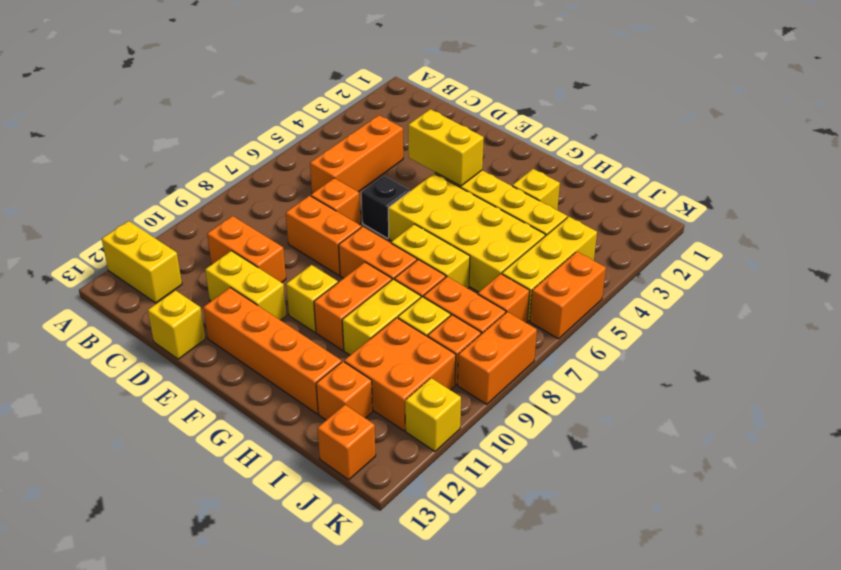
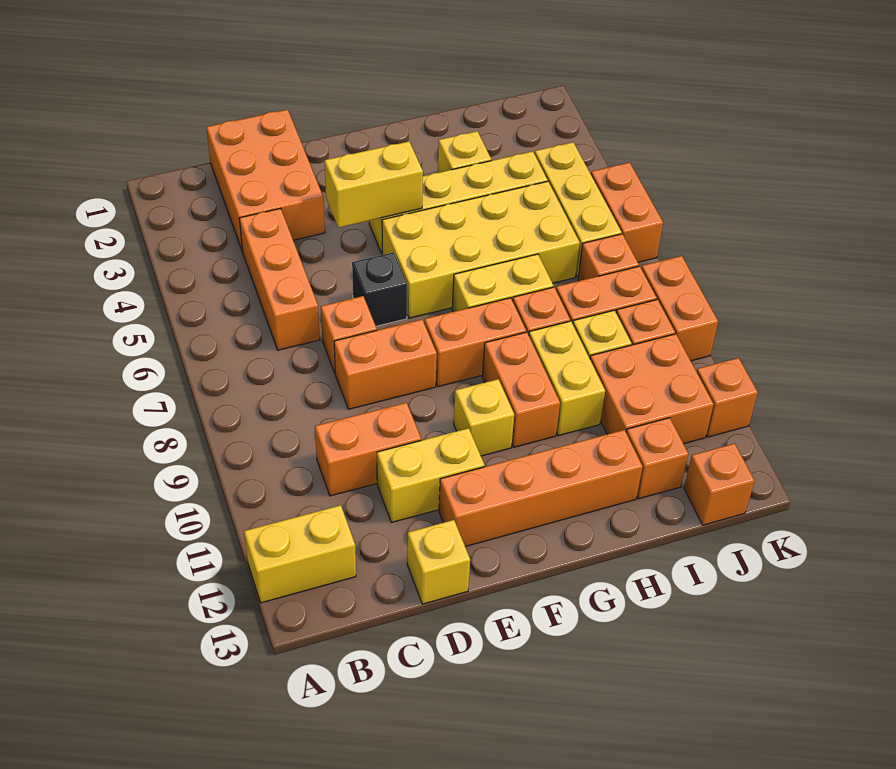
none -> orange brick C1:D3 level 1
yellow brick K11 level 1 -> orange brick K11 level 1

